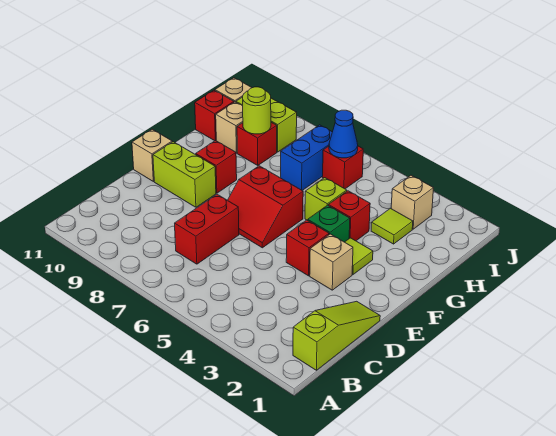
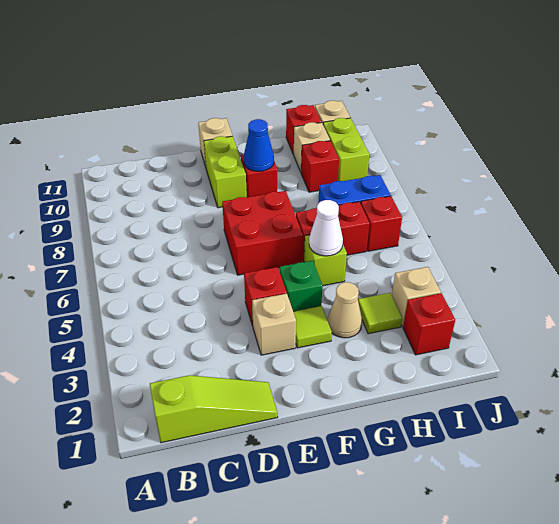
red brick C7:D7 level 1 -> red brick G6:H6 level 1
red slope E6:F7 level 1 top F -> red brick E6:F7 level 1
none -> tan cone G3 level 1
red brick G4 level 1 -> red brick I2 level 1
none -> white cone G5 level 2
lime round brick H9 level 2 -> none
blue cone I6 level 2 -> blue cone F9 level 2

